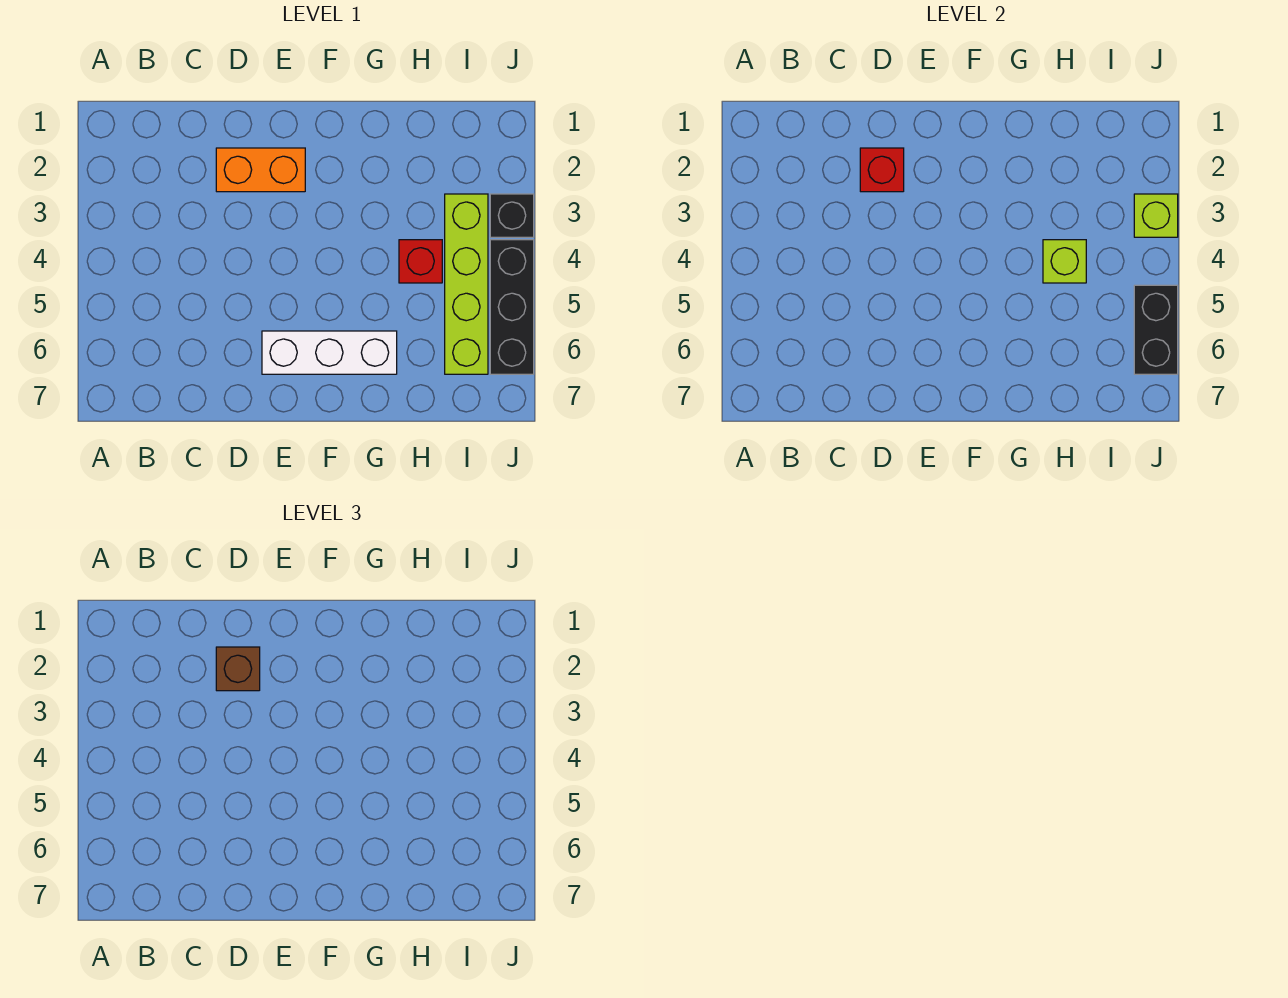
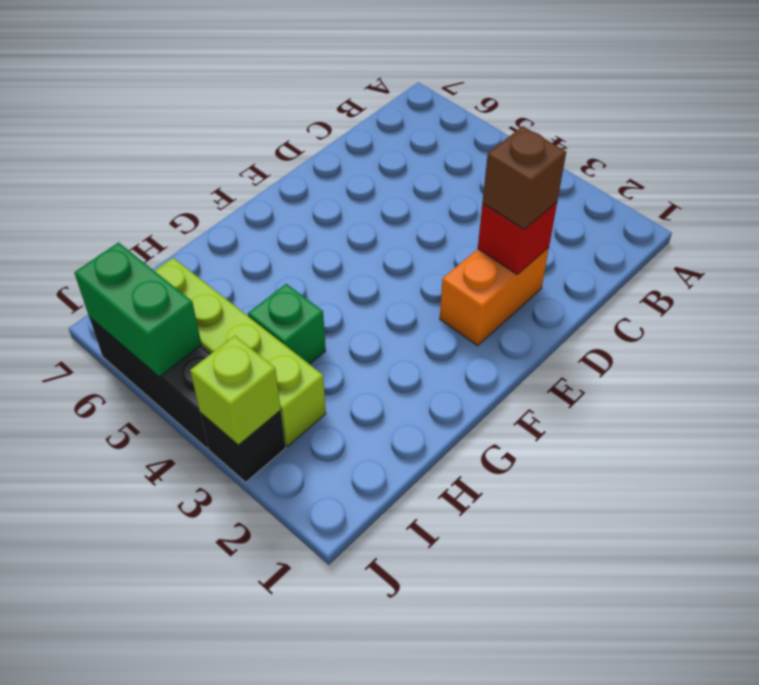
white brick E6:G6 level 1 -> none
red brick H4 level 1 -> green brick H4 level 1
lime brick H4 level 2 -> none
black brick J5:J6 level 2 -> green brick J5:J6 level 2

